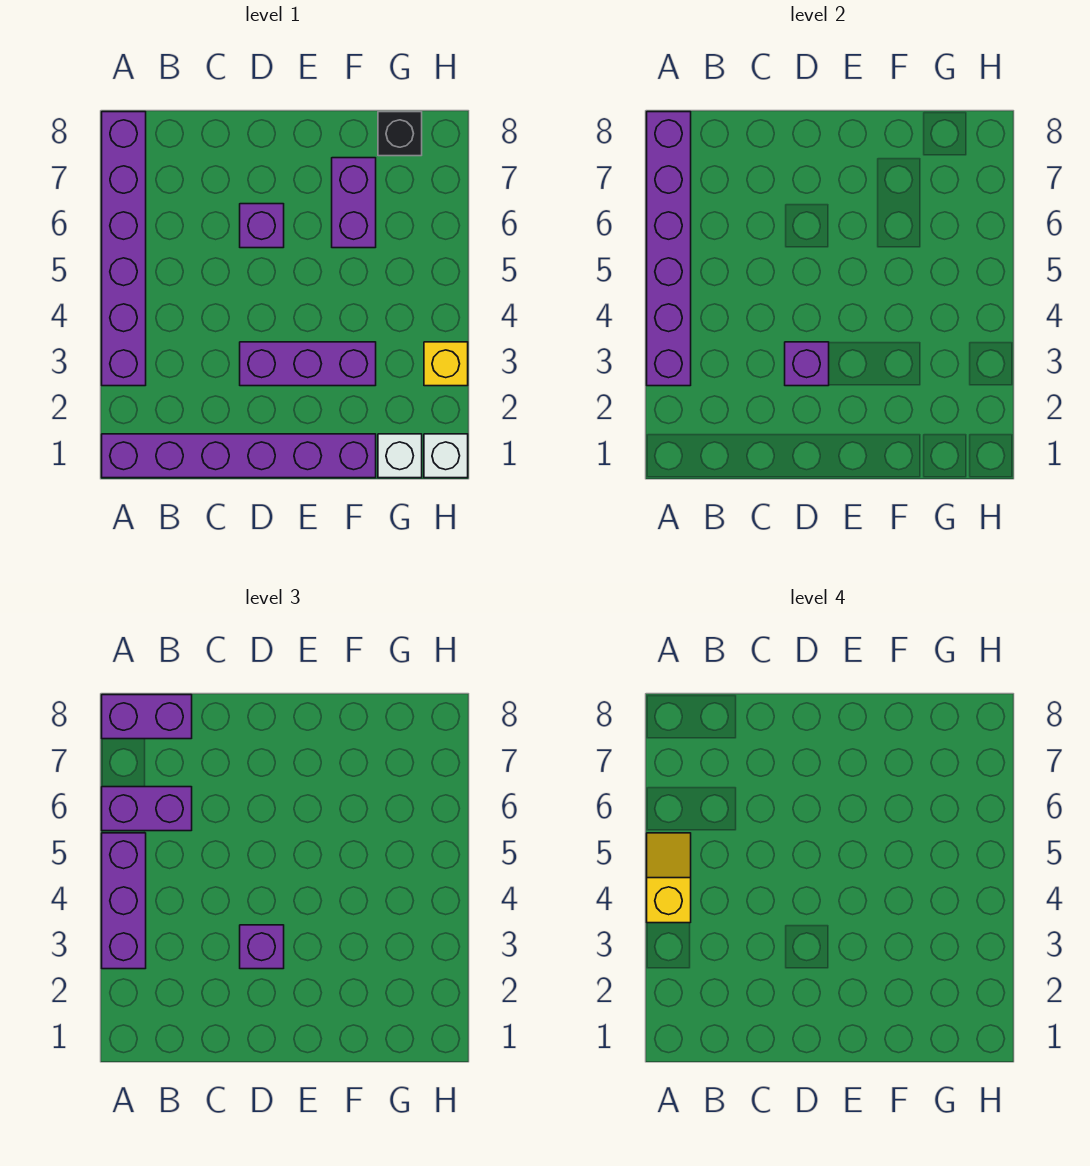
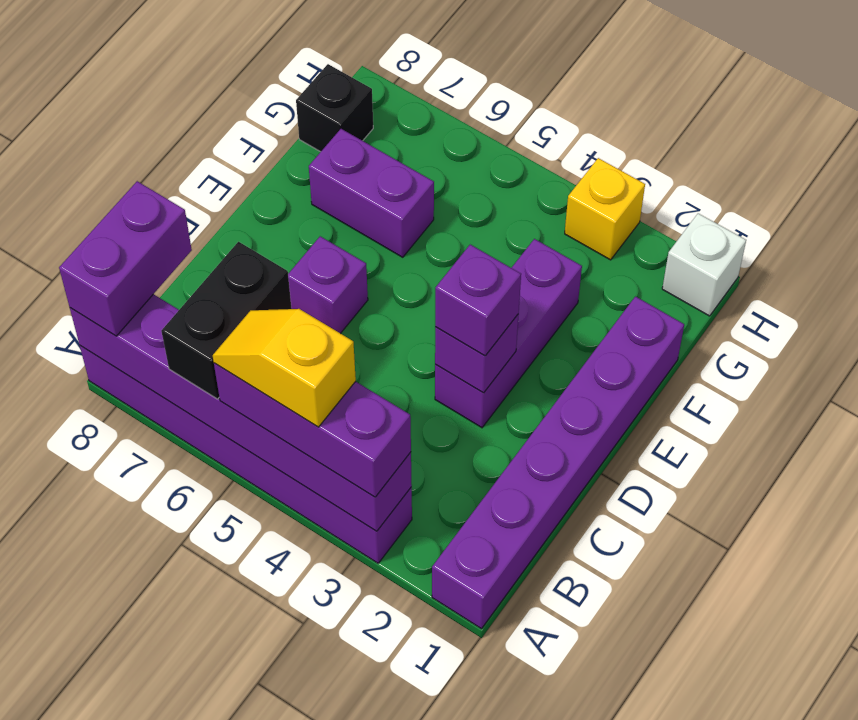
purple brick A6:B6 level 3 -> black brick A6:B6 level 3
white brick G1 level 1 -> none

